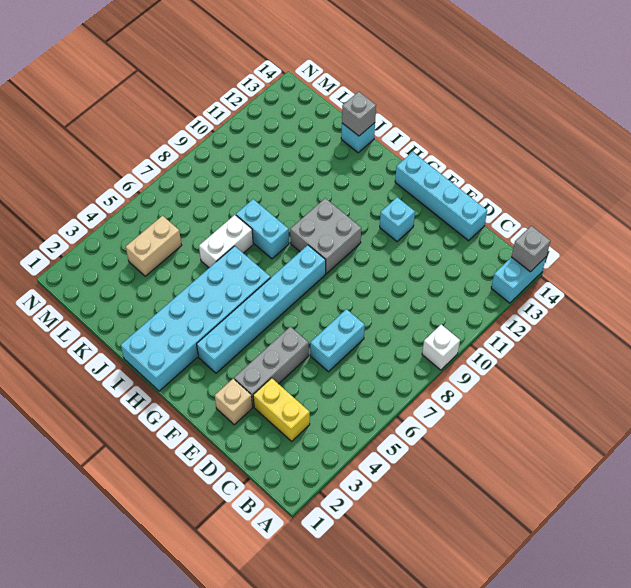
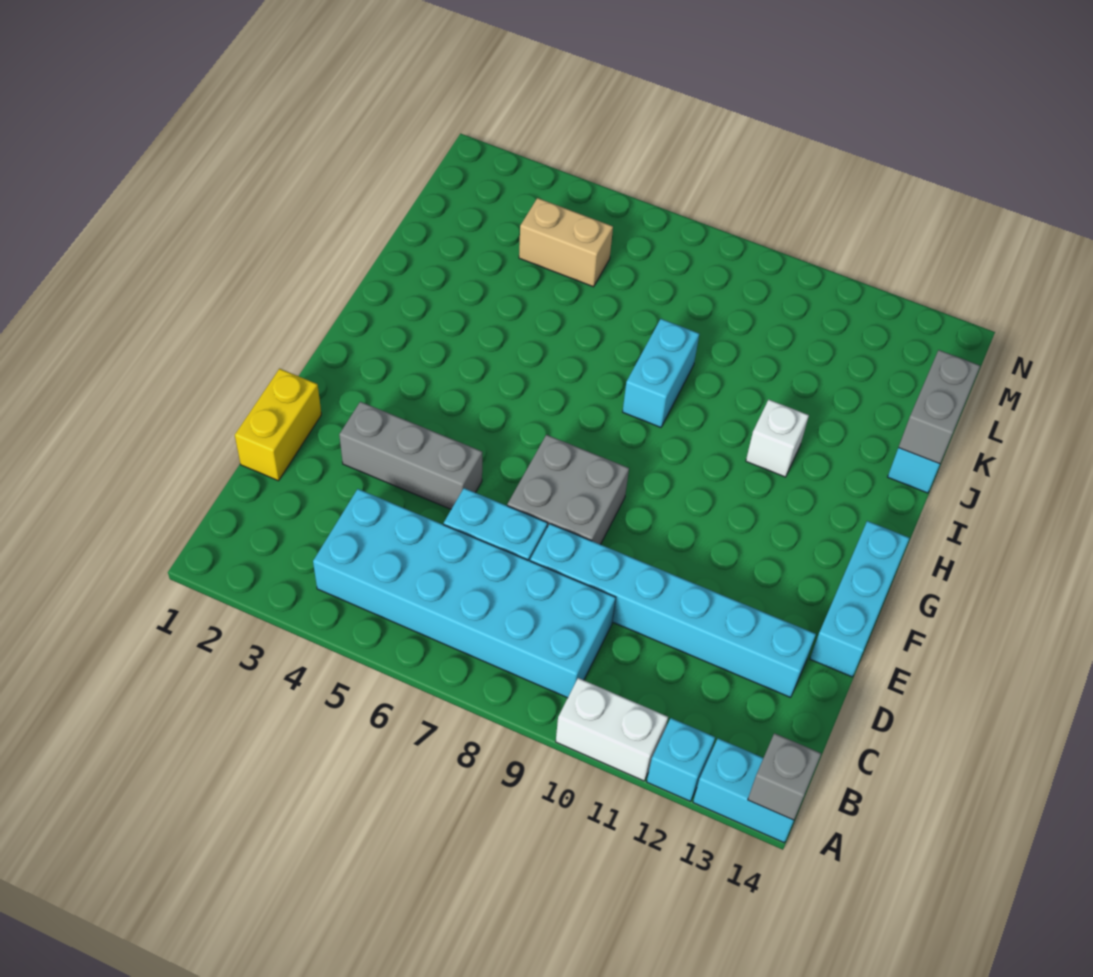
white brick A9 level 1 -> white brick I11 level 1
yellow brick C3:D3 level 1 -> yellow brick D1:E1 level 1
cyan brick D14:G14 level 1 -> cyan brick E14:G14 level 1
tan brick E2 level 1 -> none
cyan brick F12 level 1 -> cyan brick A12 level 1
cyan brick G3:G8 level 1 -> cyan brick D8:D13 level 1
grey brick G9:H10 level 1 -> grey brick E7:F8 level 1
cyan brick H1:I6 level 1 -> cyan brick B4:C9 level 1
white brick J6:J7 level 1 -> white brick A10:A11 level 1
grey brick J14 level 2 -> grey brick J14:K14 level 2

